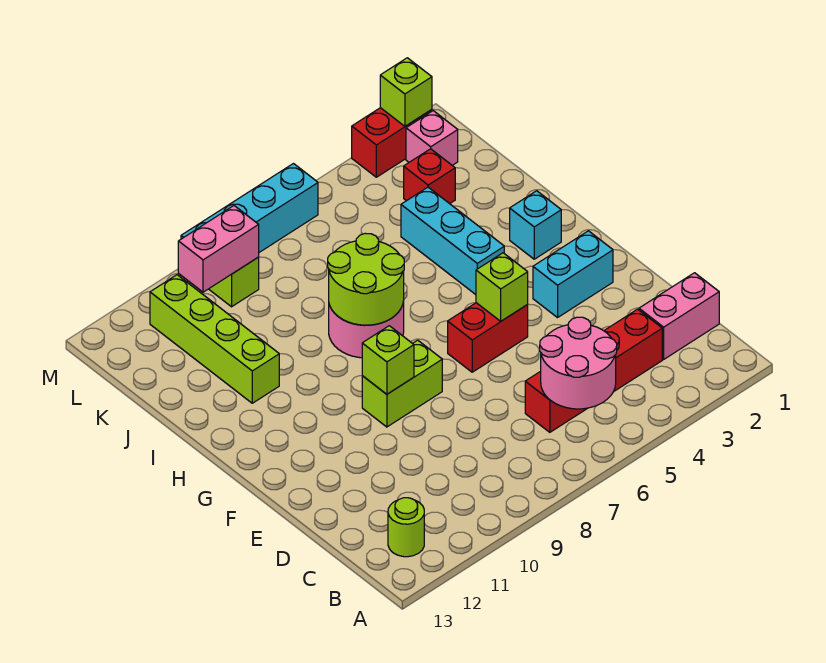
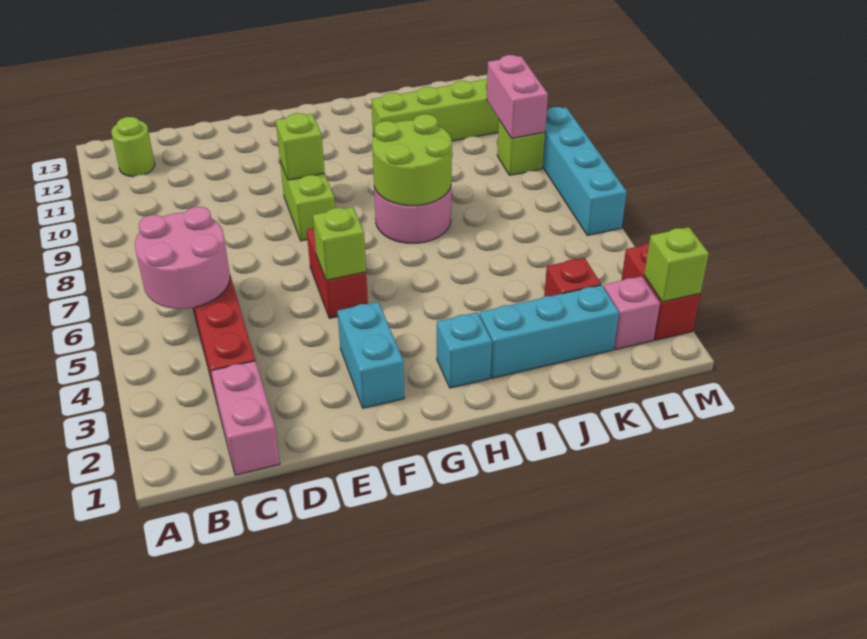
cyan brick H4:J4 level 1 -> cyan brick I2:K2 level 1

